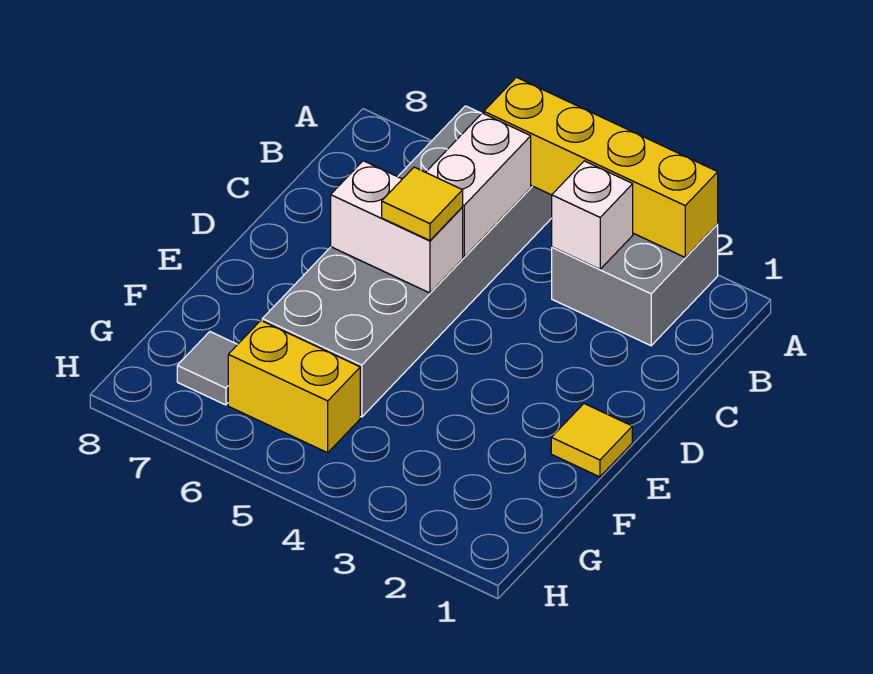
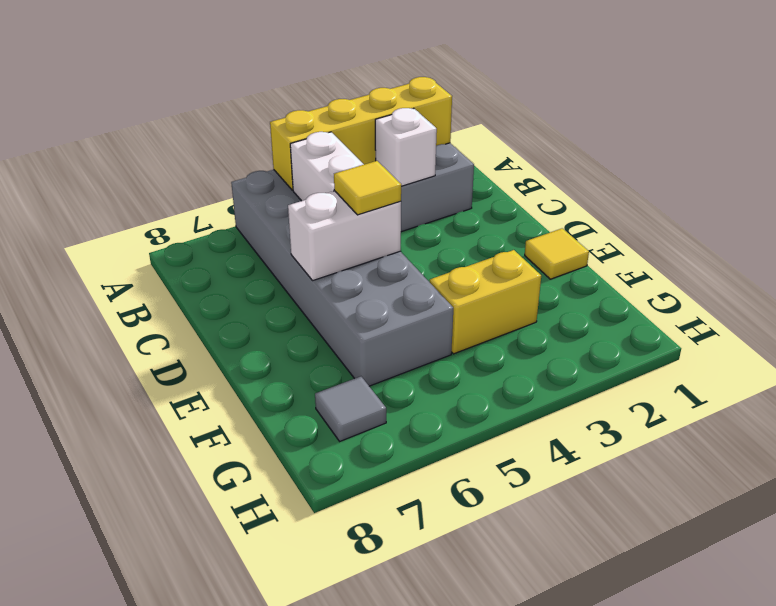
yellow brick G5:G6 level 1 -> yellow brick F3:F4 level 1

